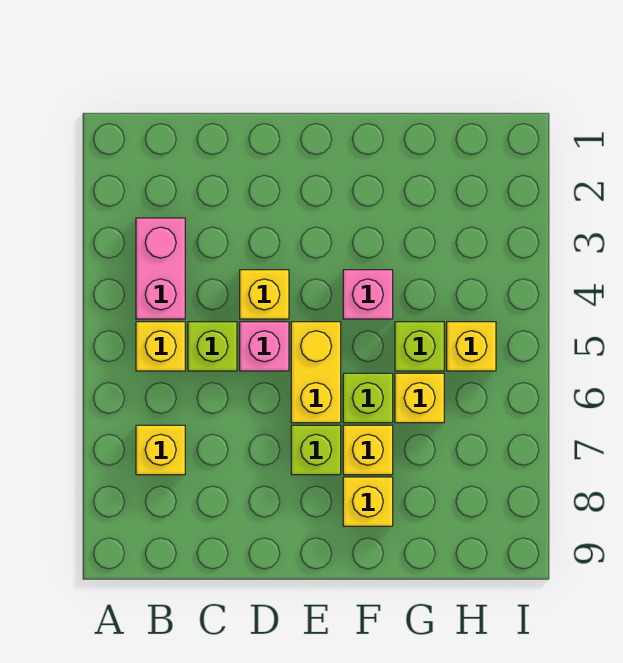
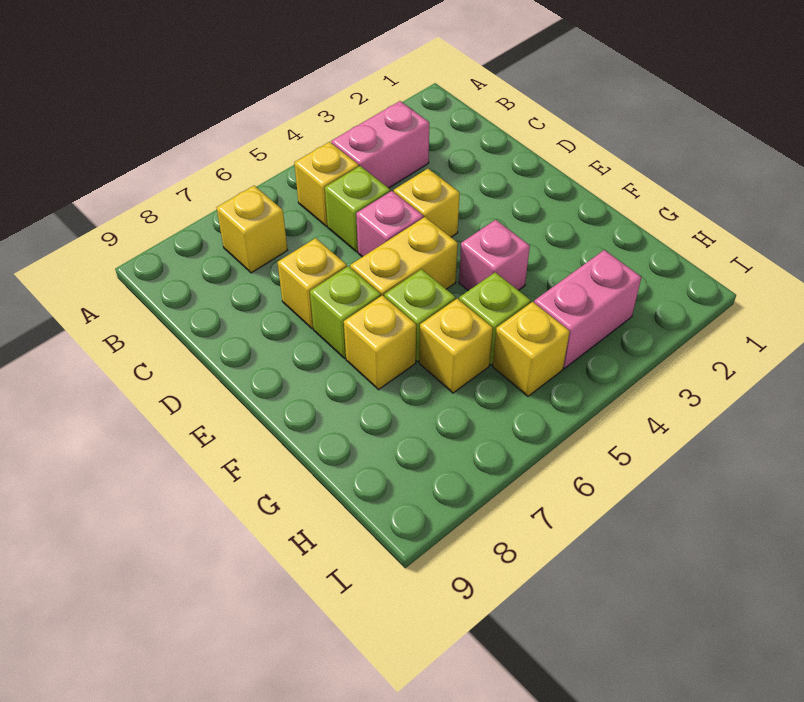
yellow brick F8 level 1 -> yellow brick D7 level 1
none -> pink brick H3:H4 level 1

